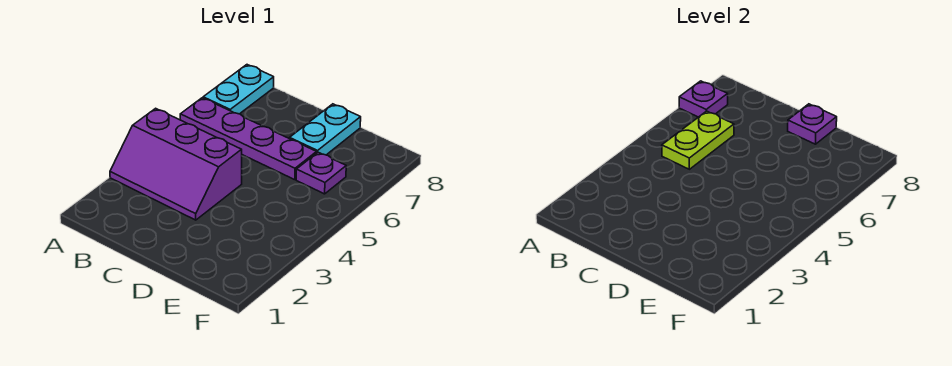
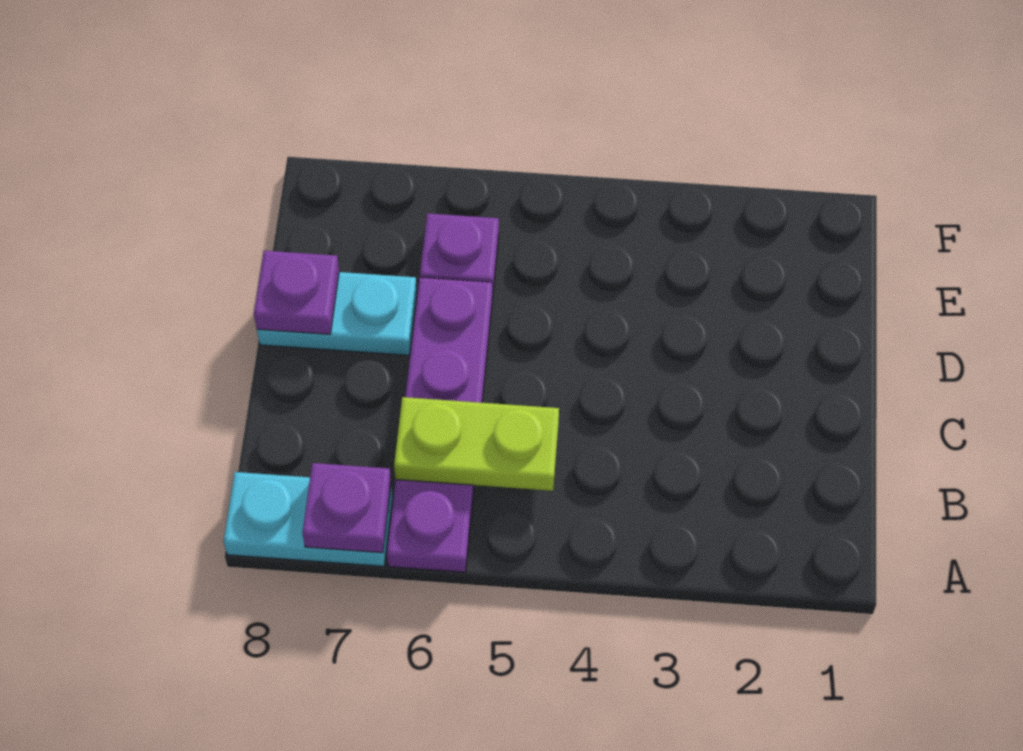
purple slope A3:C4 level 1 top 4 -> none

